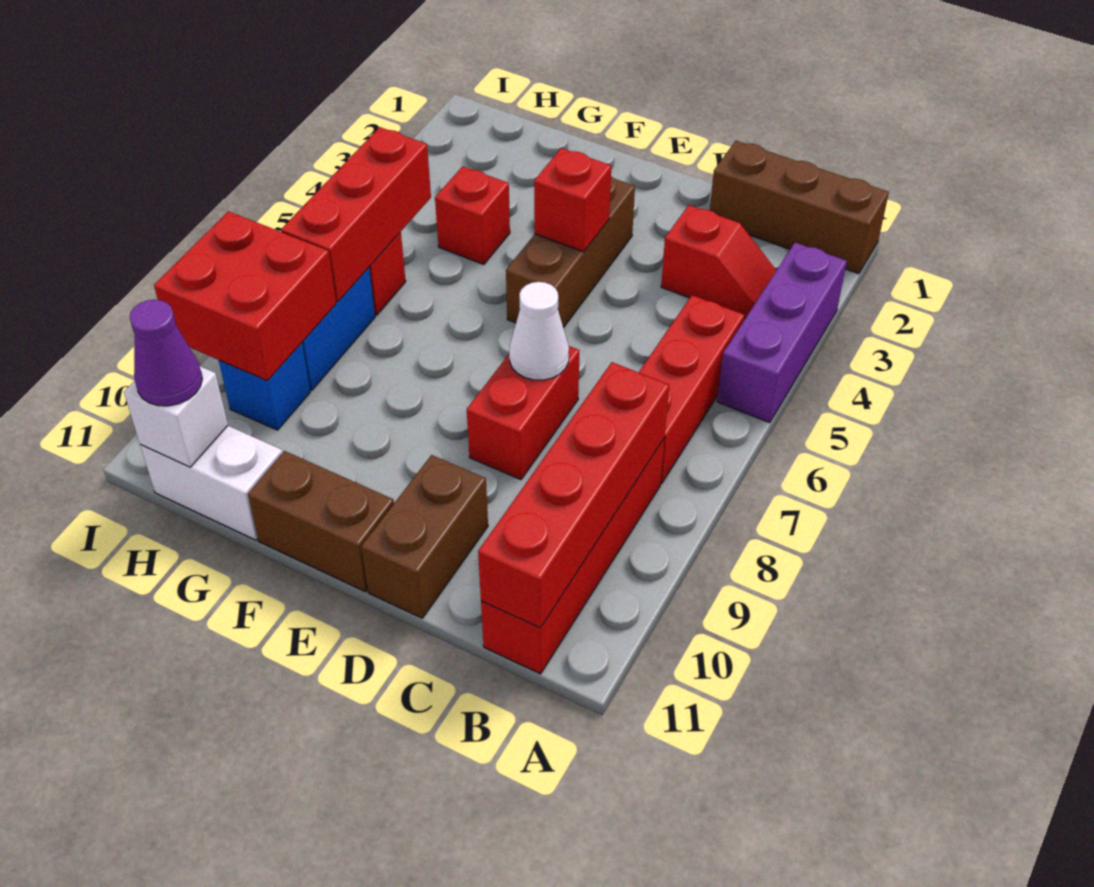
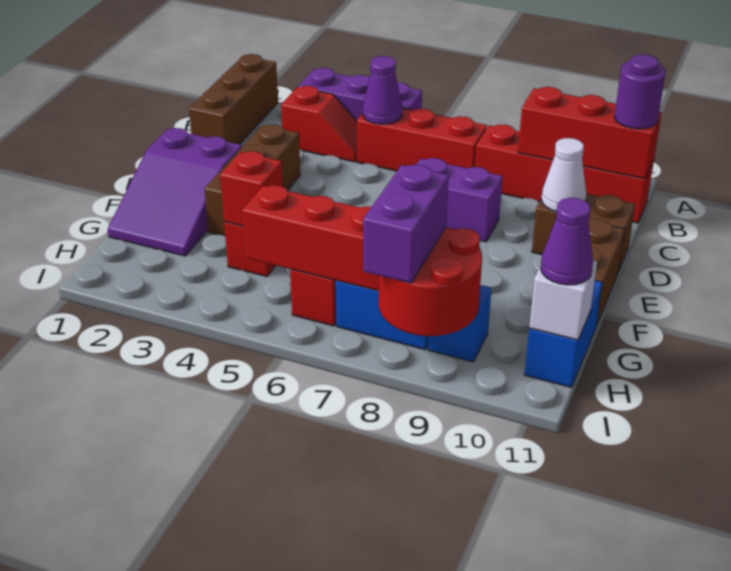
red slope B3:C3 level 1 top C -> red slope B3:B4 level 1 top 3
none -> purple cone B5 level 2
red brick B8:B11 level 2 -> red brick B9:B11 level 2
none -> purple round brick B11 level 3
red brick D7:D8 level 1 -> purple brick D7:D8 level 1
white cone D7 level 2 -> white cone D10 level 2
none -> purple slope E1:G2 level 1 top E
brown brick E3:E5 level 1 -> brown brick D3:F3 level 1
red brick E4 level 2 -> red brick G4 level 2
white brick G11:H11 level 1 -> blue brick G11:H11 level 1
red brick H8:I9 level 2 -> red round brick H8:I9 level 2
none -> purple brick H8:I8 level 3

